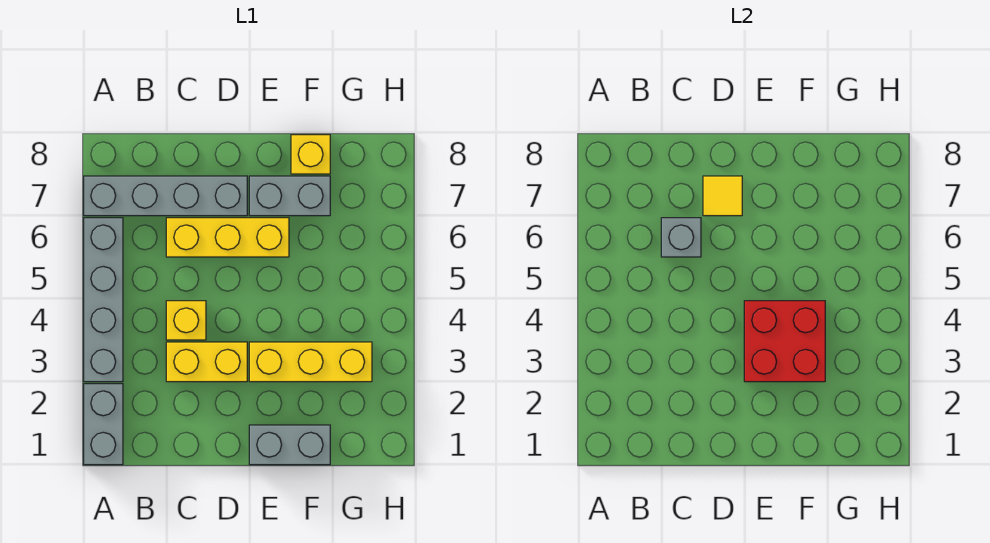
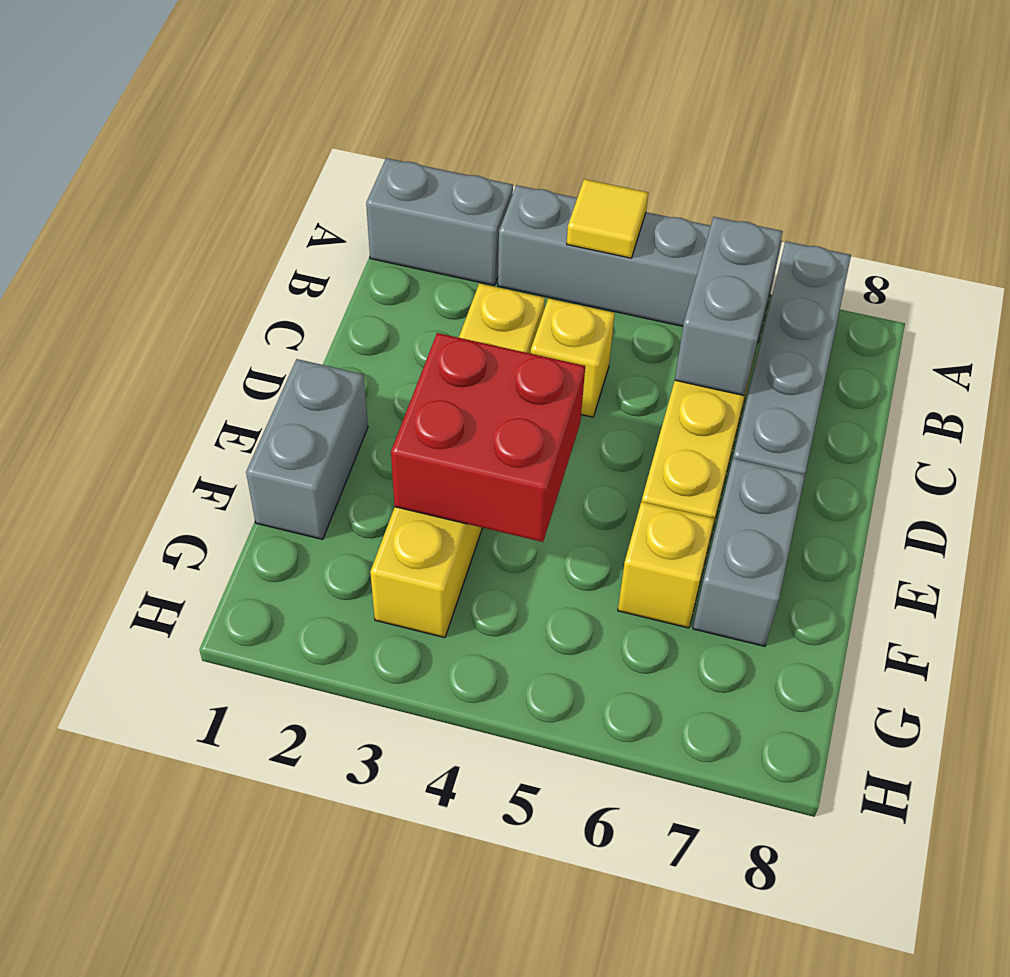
grey brick C6 level 2 -> grey brick B6:C6 level 2
yellow tile D7 level 2 -> yellow tile A4 level 2
yellow brick F8 level 1 -> yellow brick F6 level 1

